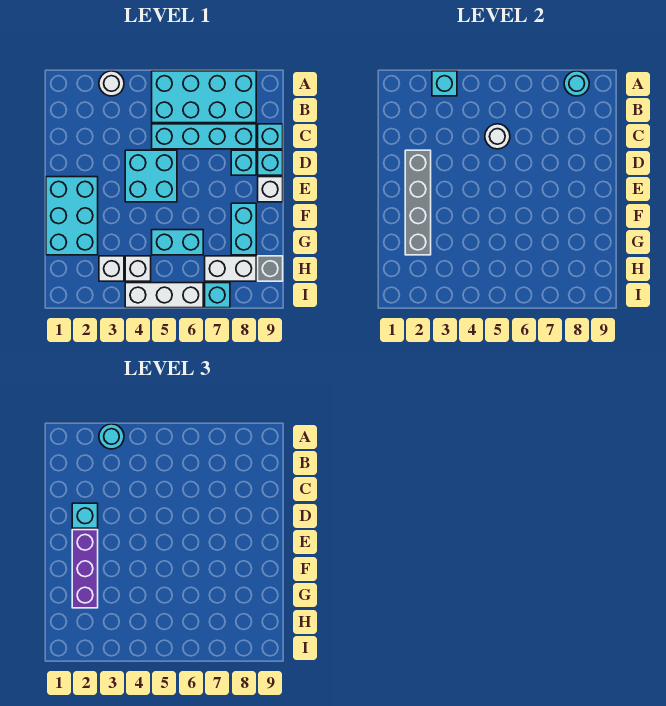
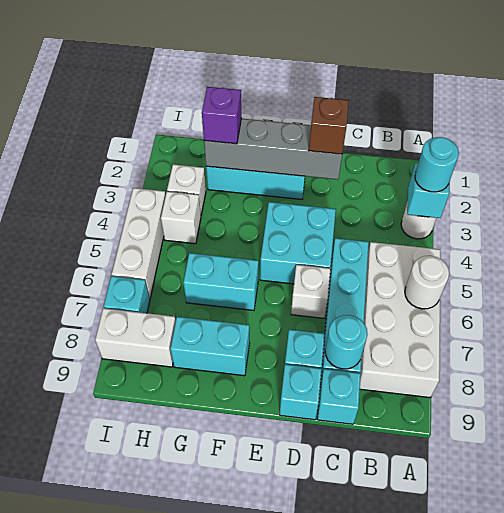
cyan brick A5:B8 level 1 -> white brick A5:B8 level 1
cyan round brick A8 level 2 -> cyan round brick C8 level 2
white round brick C5 level 2 -> white round brick A6 level 2
cyan brick D2 level 3 -> brown brick D2 level 3
purple brick E2:G2 level 3 -> purple brick G2 level 3
white brick E9 level 1 -> white brick D6 level 1
cyan brick G5:G6 level 1 -> cyan brick F6:G6 level 1
white brick H7:H8 level 1 -> white brick H8:I8 level 1
grey brick H9 level 1 -> none

